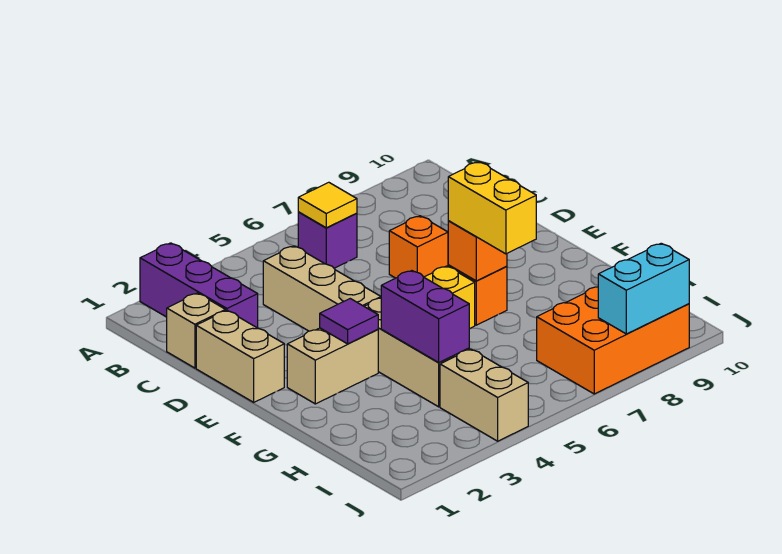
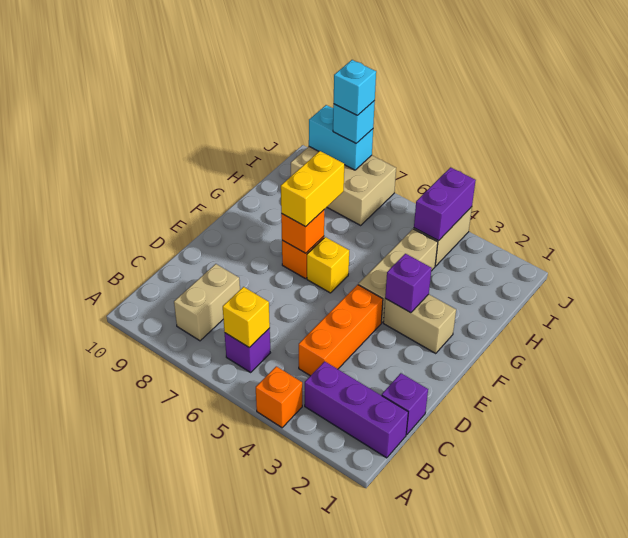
purple brick A2:C2 level 1 -> purple brick B1:B3 level 1
yellow tile B6 level 2 -> yellow brick B6 level 2
tan brick C1 level 1 -> purple brick C1 level 1
tan brick C4:E4 level 1 -> orange brick C4:E4 level 1
tan brick D1:E1 level 1 -> tan brick B8:C8 level 1
orange brick D7 level 1 -> orange brick A4 level 1
purple tile F3 level 2 -> purple brick F3 level 2
purple brick G4:H4 level 2 -> purple brick I4:J4 level 2
orange brick I7:J9 level 1 -> tan brick I7:J9 level 1
none -> cyan brick J8 level 3
none -> cyan brick J8 level 4

